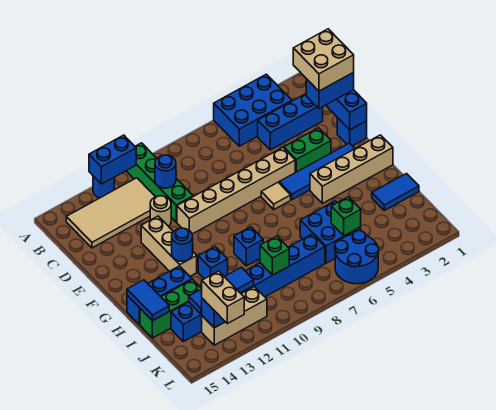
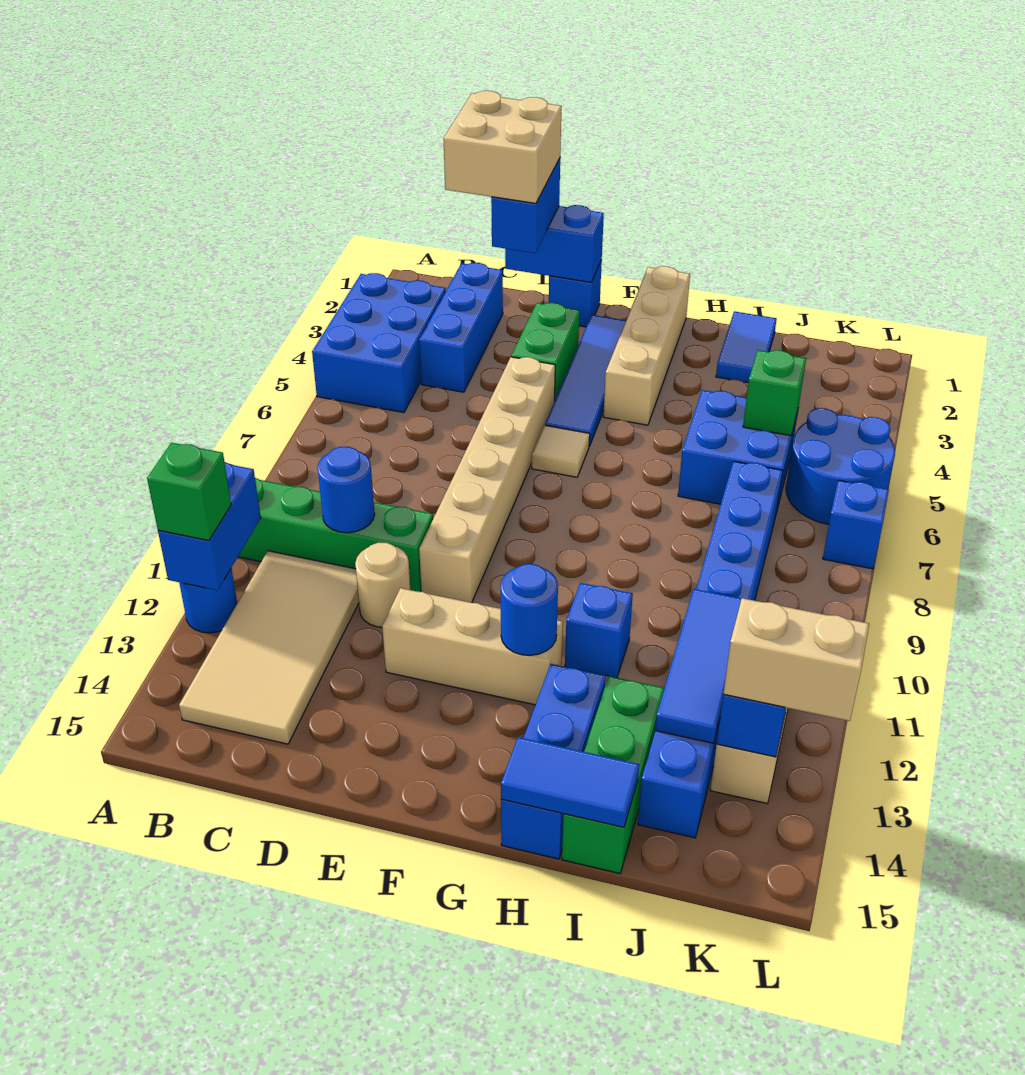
blue brick H9 level 1 -> blue brick L7 level 1
green brick J9 level 2 -> green brick A12 level 3

